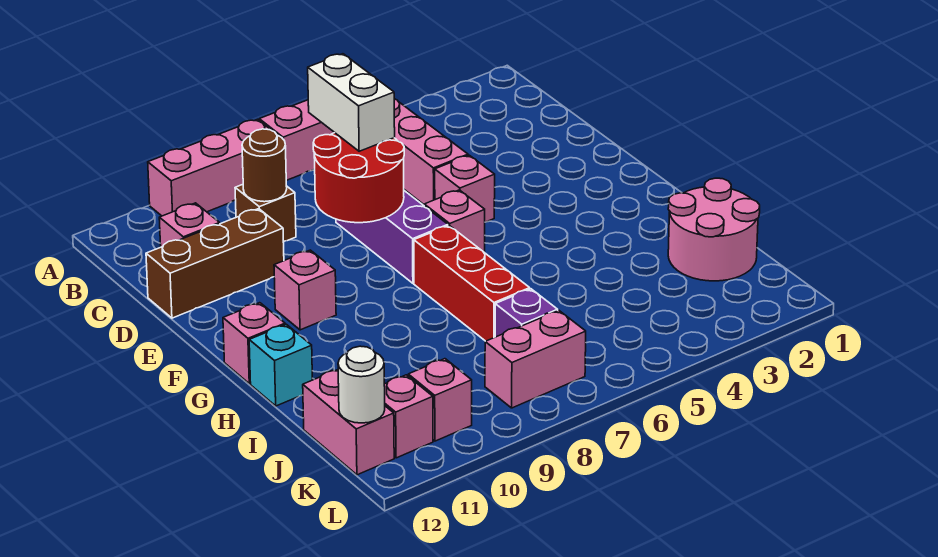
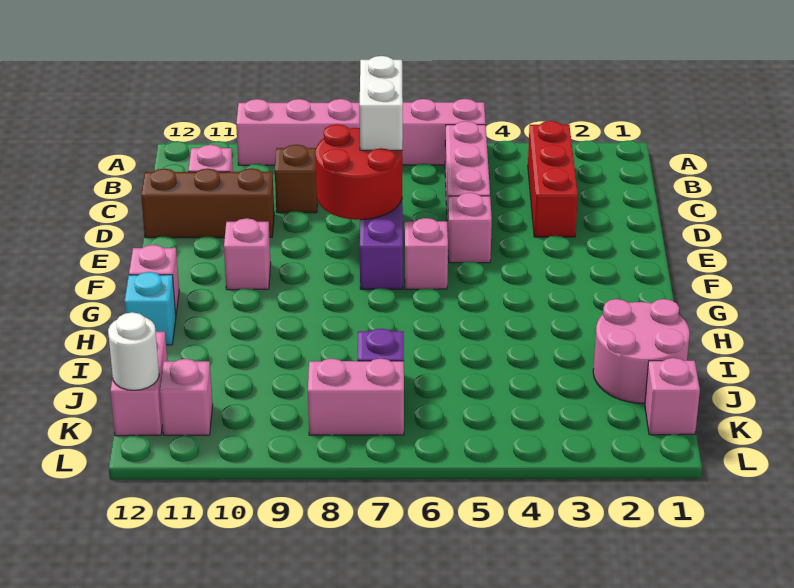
brown round brick C9 level 2 -> none
red brick G7:I7 level 1 -> red brick B3:D3 level 1
pink brick K10 level 1 -> pink brick K1 level 1

